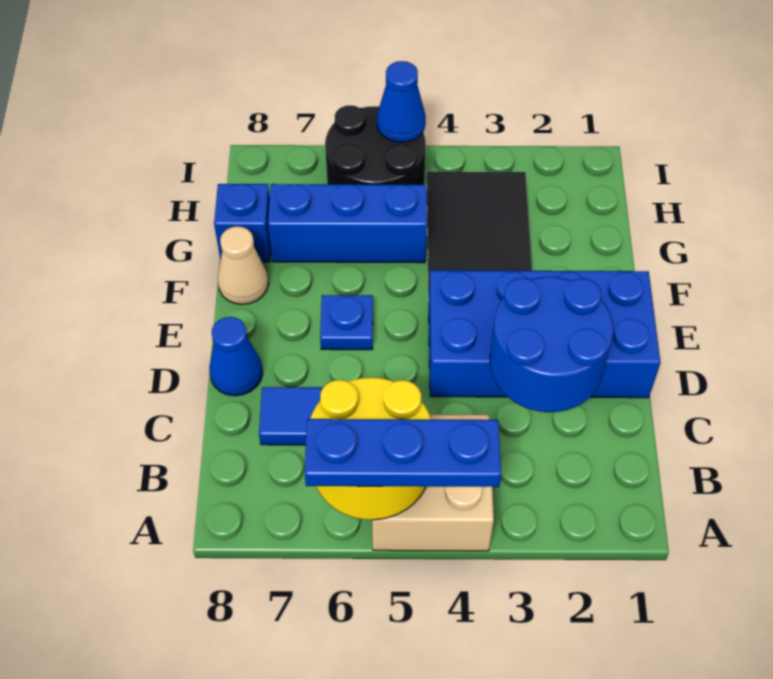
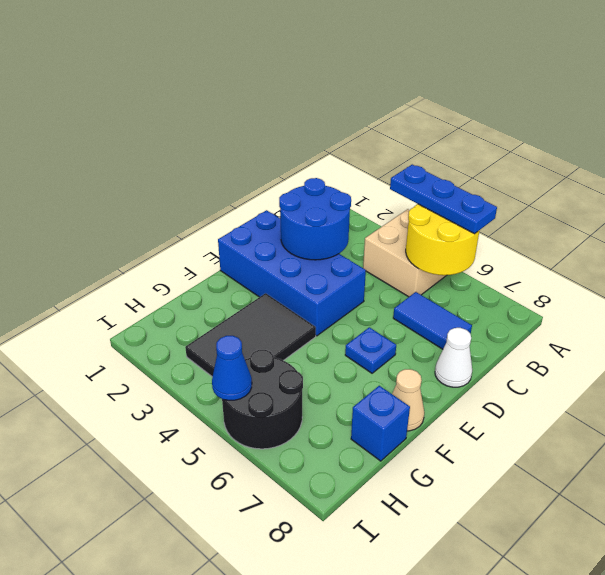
blue cone D8 level 1 -> white cone D8 level 1
blue brick G5:G7 level 1 -> none

